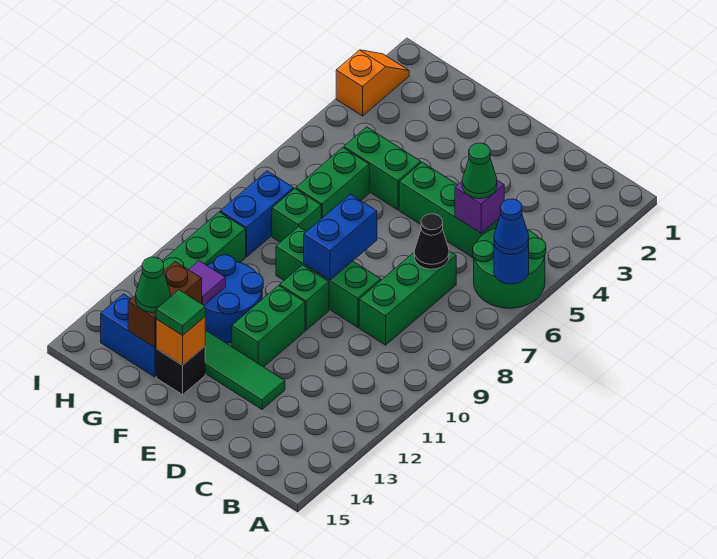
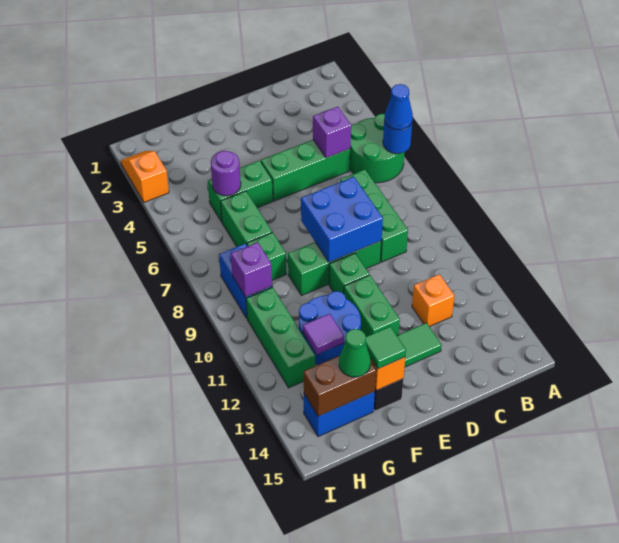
green cone C5 level 3 -> none
black cone C7 level 2 -> none
none -> orange brick C12 level 1
blue brick E8:E9 level 2 -> blue brick D8:E9 level 2
none -> purple round brick G5 level 2
brown brick G13:G14 level 2 -> brown brick G14:H14 level 2
none -> purple brick H9 level 2

